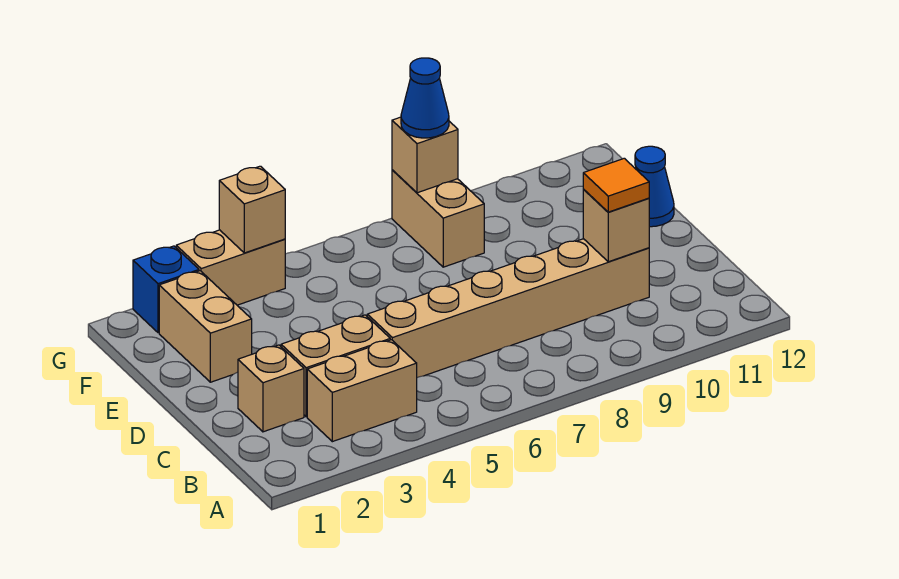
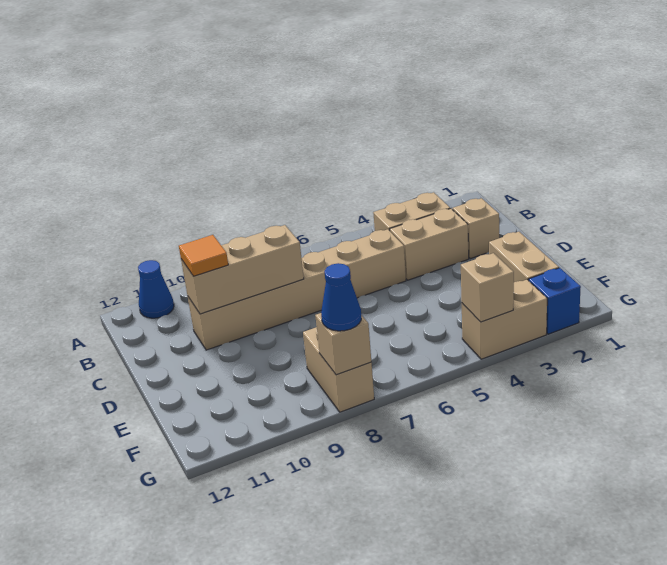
tan brick C10 level 2 -> tan brick C8:C10 level 2
blue cone E12 level 1 -> blue cone A11 level 1

